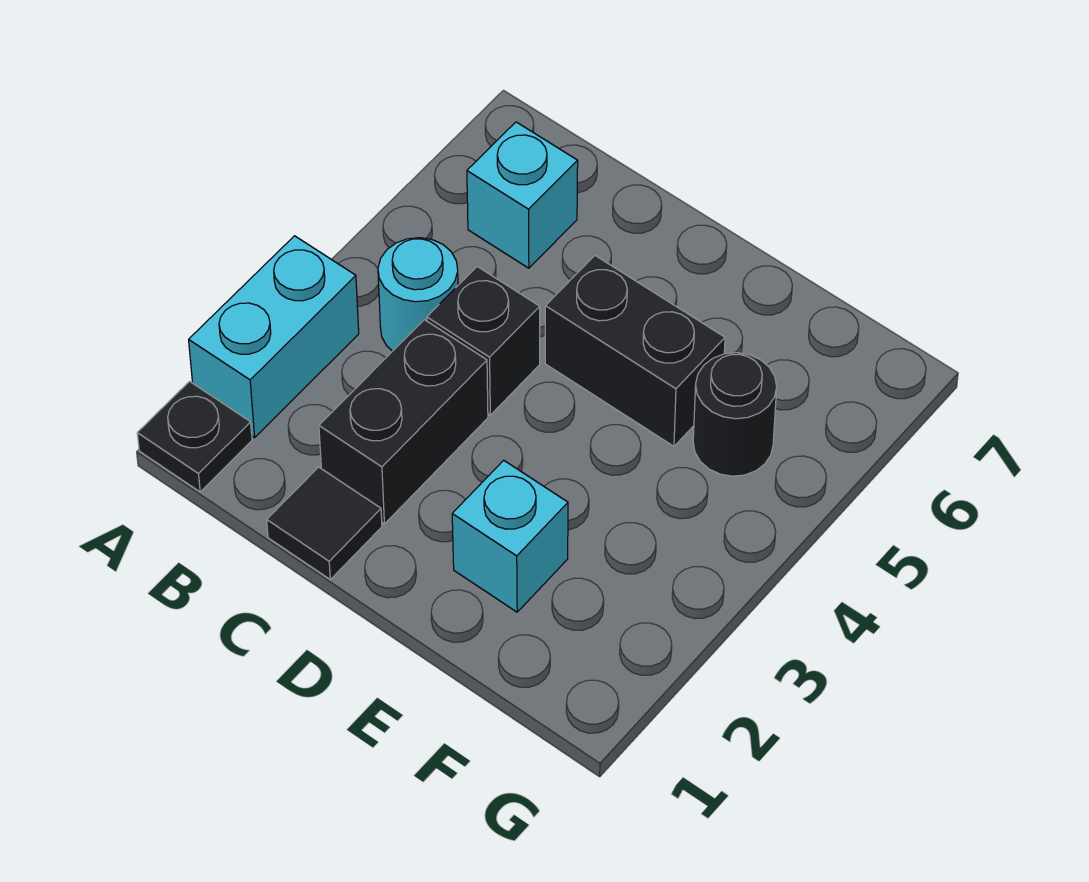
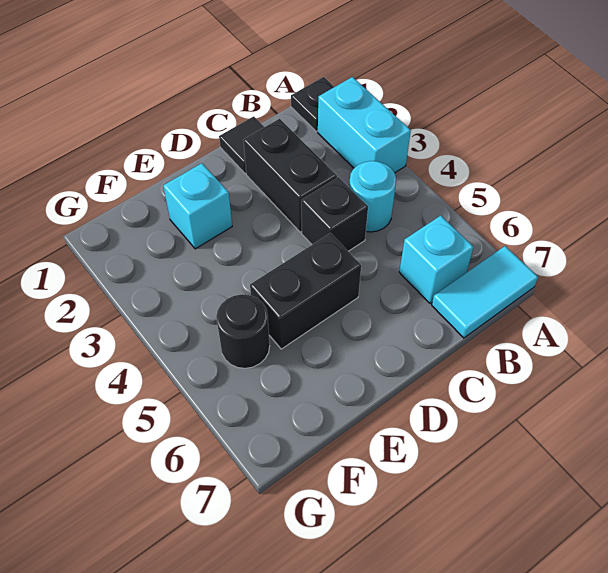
none -> cyan tile A7:B7 level 1

